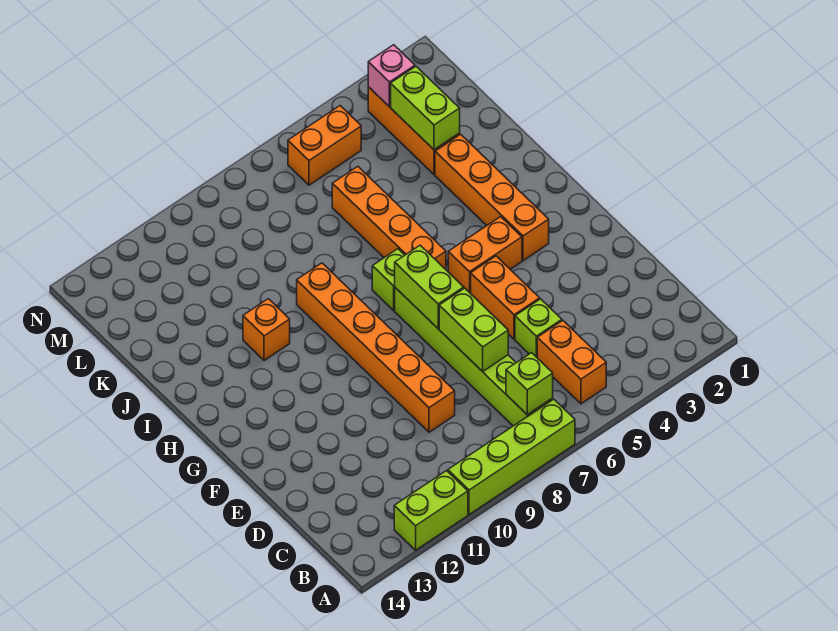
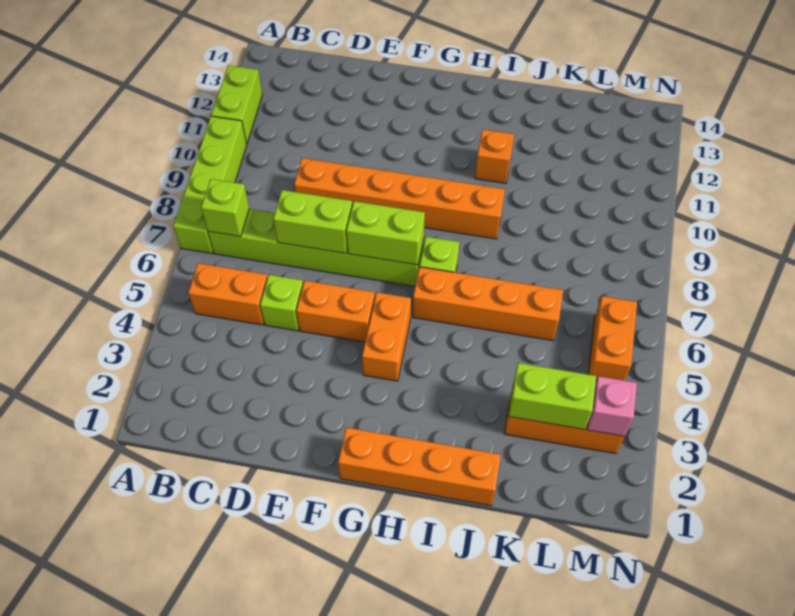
orange brick G3:J3 level 1 -> orange brick G1:J1 level 1

